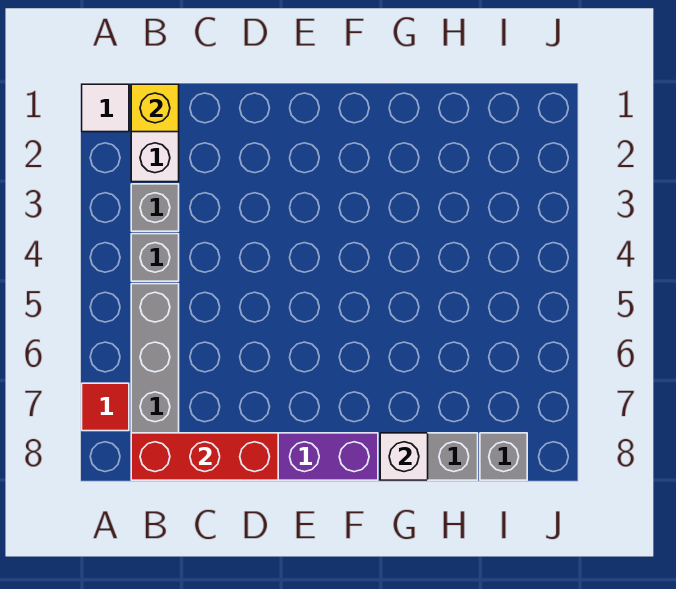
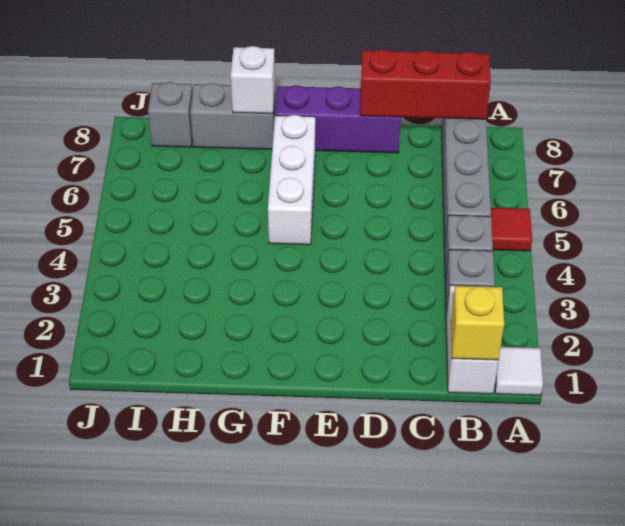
red tile A7 level 1 -> red tile A5 level 1
none -> white brick F5:F7 level 1

